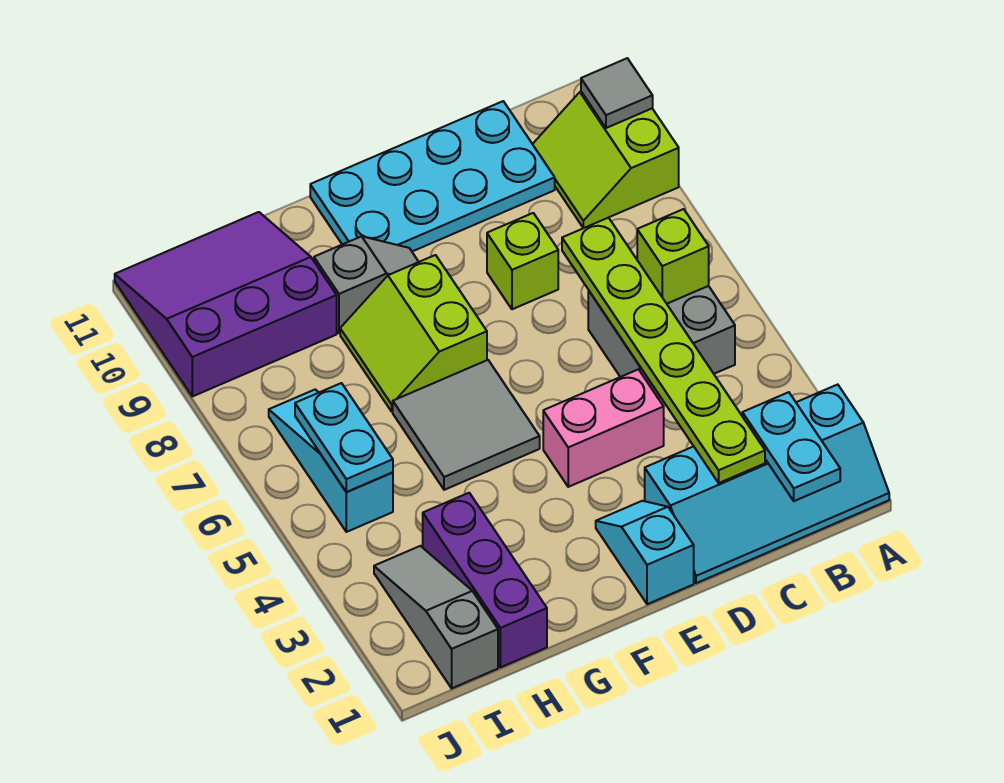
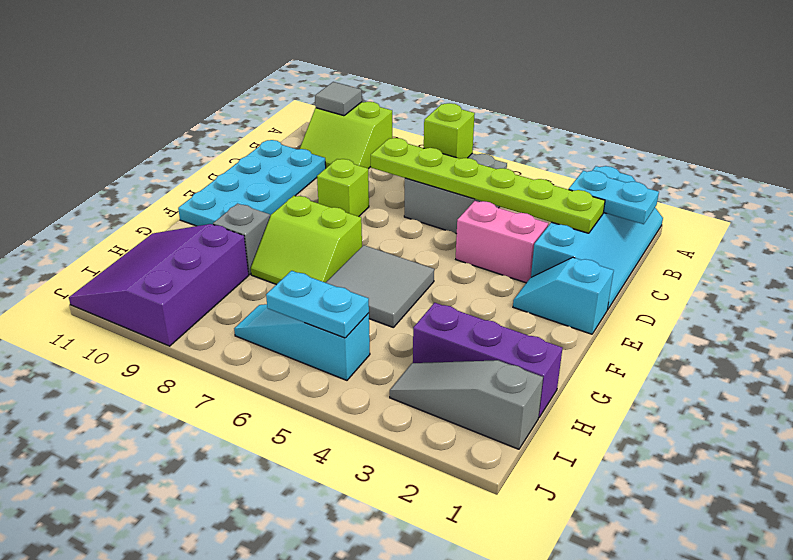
pink brick D4:E4 level 1 -> pink brick D3:D4 level 1

